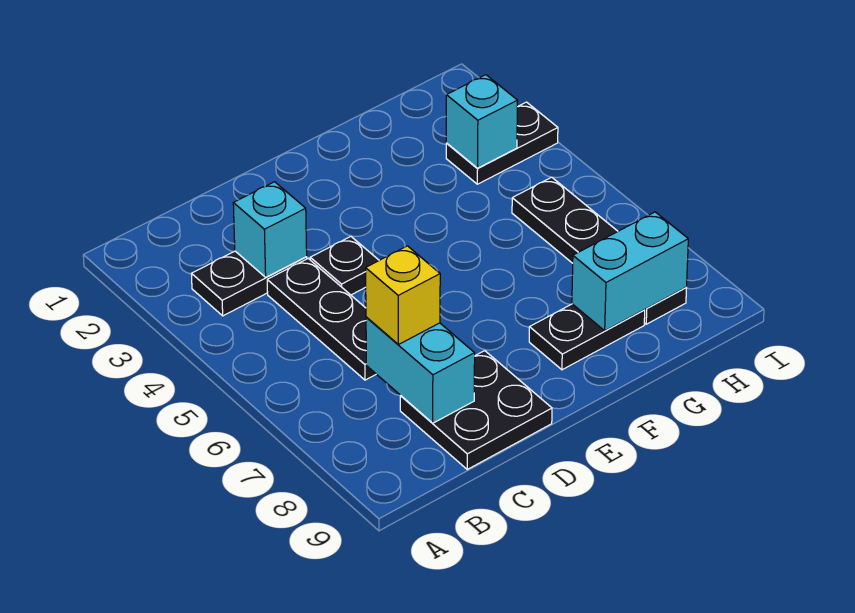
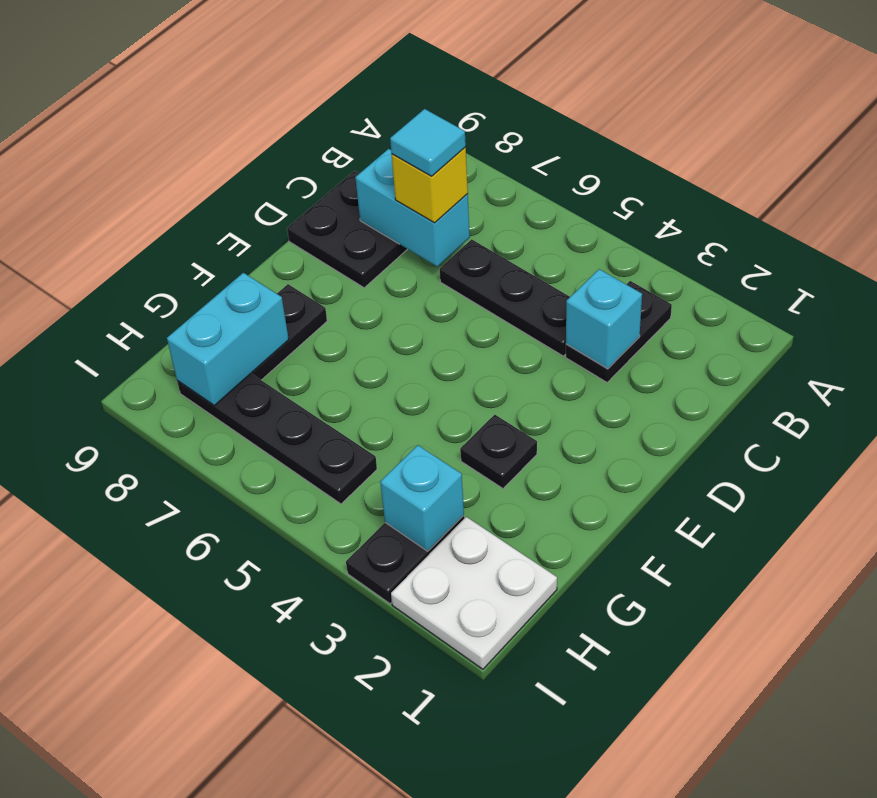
none -> cyan tile C7 level 4
black plate D4 level 1 -> black plate F3 level 1
none -> white plate H1:I2 level 1

